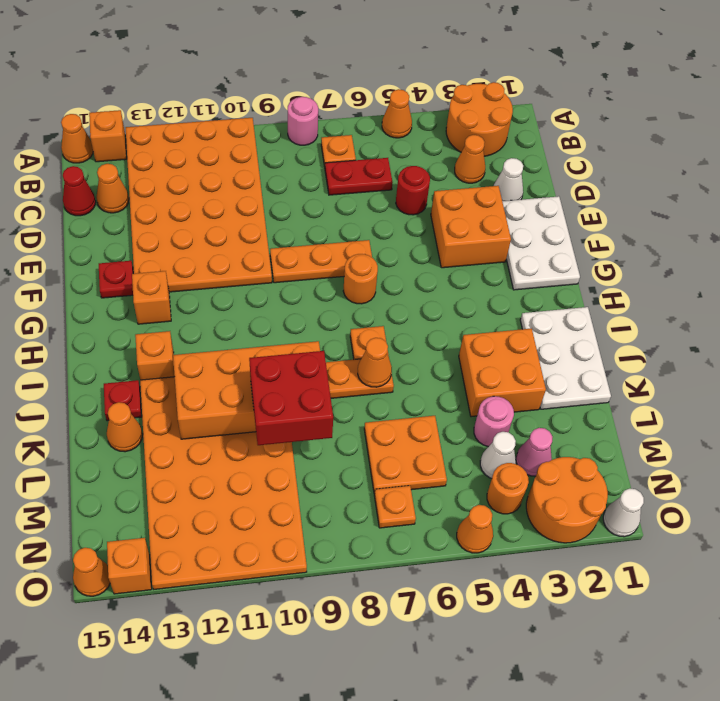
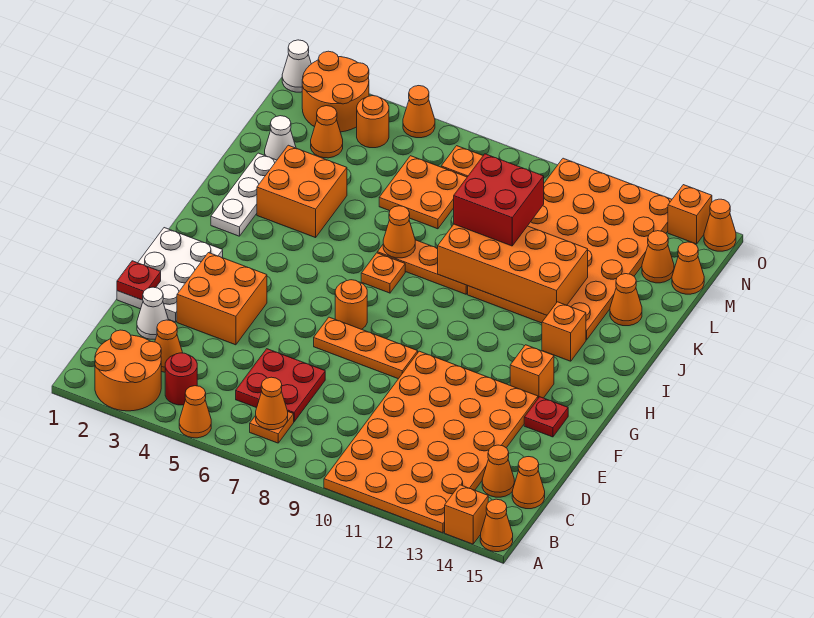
pink round brick A8 level 1 -> none
none -> orange cone B7 level 2
red plate C6:C7 level 1 -> red plate C6:D7 level 1
red cone C15 level 1 -> orange cone C15 level 1
red round brick D5 level 1 -> red round brick B4 level 1
white plate I1:K2 level 1 -> white plate I2:K2 level 1
red plate J14 level 1 -> red plate E1 level 2
pink round brick L4 level 1 -> none
pink cone M3 level 1 -> orange cone M3 level 1
white cone M4 level 1 -> white cone L2 level 1
none -> orange cone M14 level 1
none -> orange cone M15 level 1

